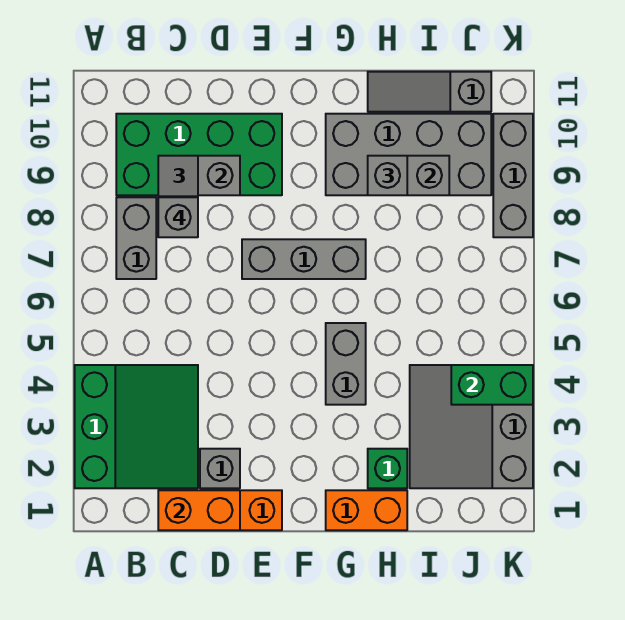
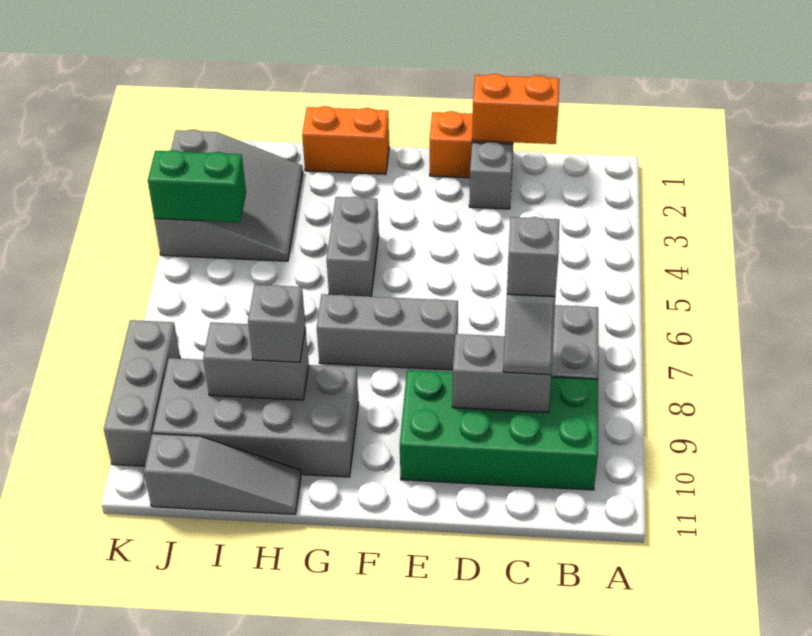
green slope A2:C4 level 1 top A -> none
green brick H2 level 1 -> none

